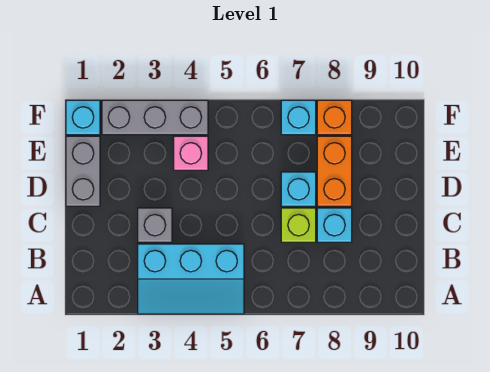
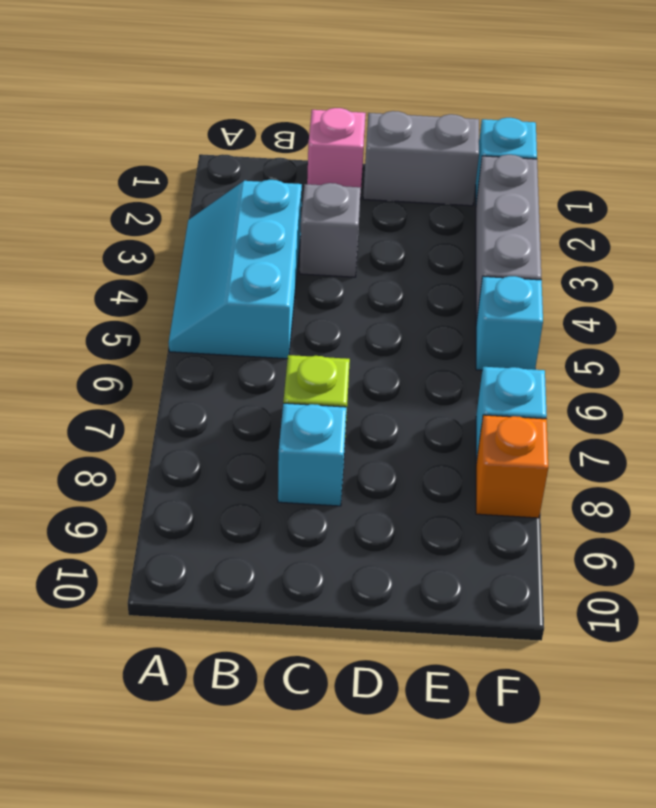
cyan brick D7 level 1 -> cyan brick F5 level 1
orange brick D8:E8 level 1 -> none
pink brick E4 level 1 -> pink brick C1 level 1

